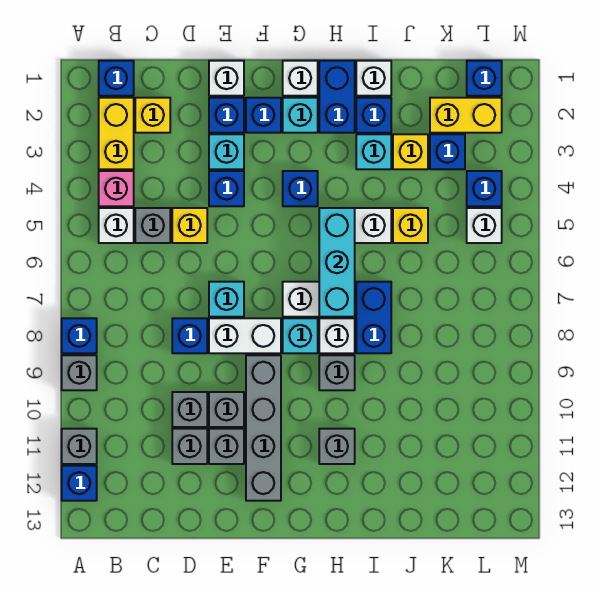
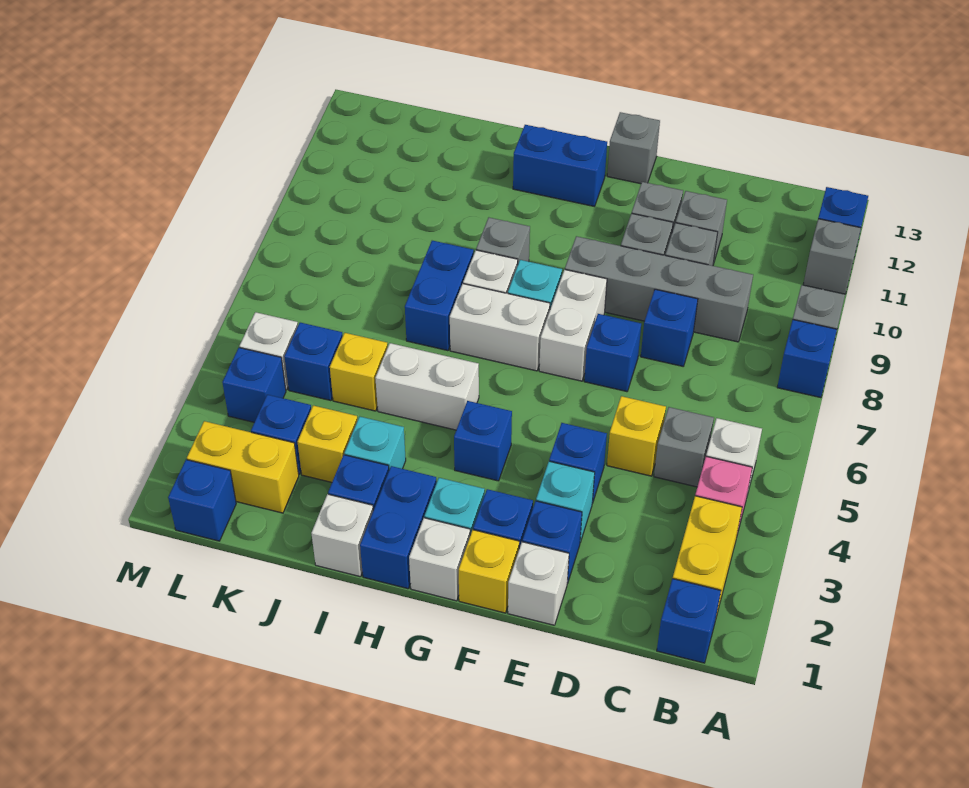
yellow brick C2 level 1 -> yellow brick F1 level 1
cyan brick E7 level 1 -> blue brick E7 level 1
white brick E8:F8 level 1 -> white brick F7:F8 level 1
grey brick F9:F12 level 1 -> grey brick C9:F9 level 1
none -> blue brick G12:H12 level 1
cyan brick H5:H7 level 2 -> none
grey brick H11 level 1 -> grey brick F13 level 1
none -> blue brick K5 level 1

